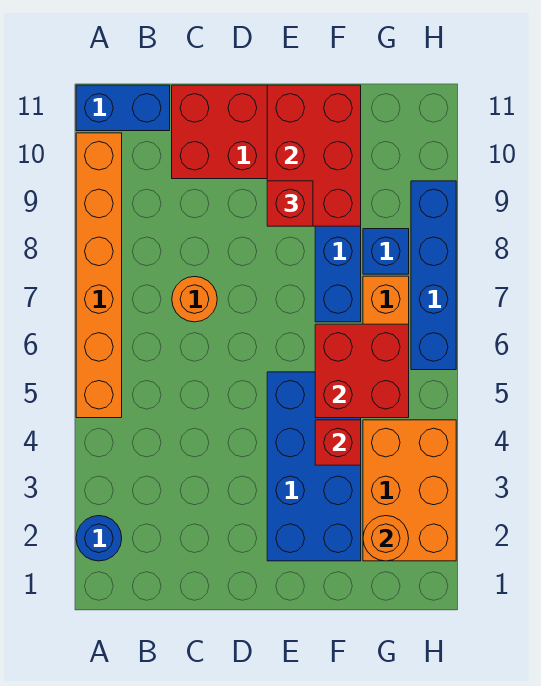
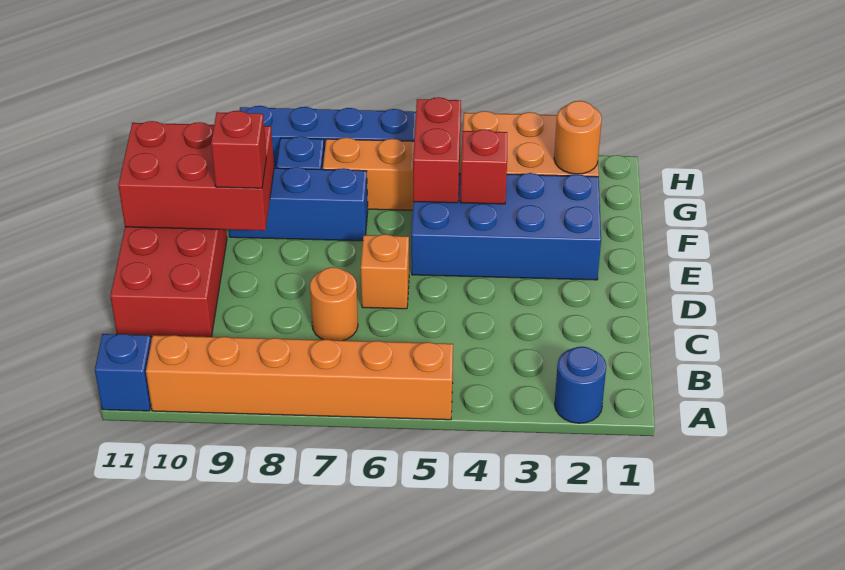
blue brick A11:B11 level 1 -> blue brick A11 level 1
none -> orange brick D6 level 1
red brick F5:G6 level 2 -> red brick F5:G5 level 2

